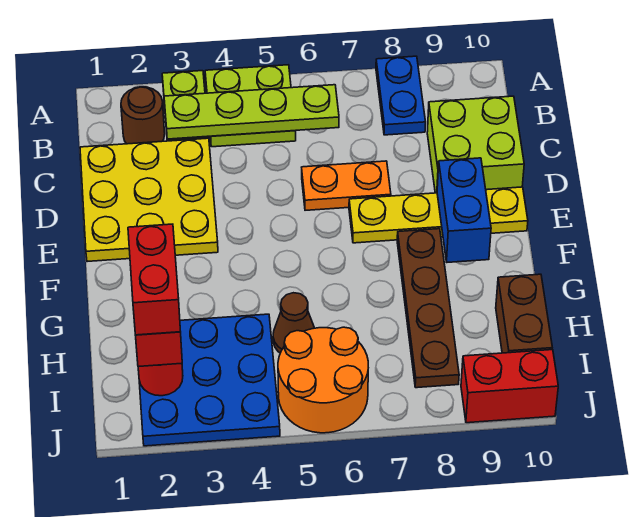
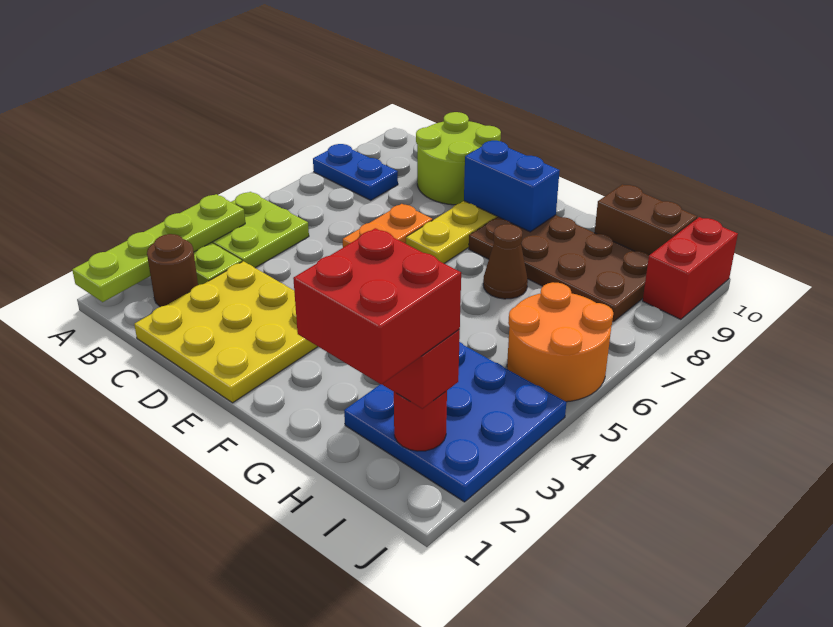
lime plate B3:B6 level 2 -> lime plate A1:A4 level 2
lime brick C9:D10 level 1 -> lime round brick C9:D10 level 1
brown plate F8:I8 level 1 -> brown plate F8:I9 level 1
red brick H2:I2 level 4 -> red brick H1:I2 level 4
brown cone H5 level 1 -> brown cone G7 level 1

